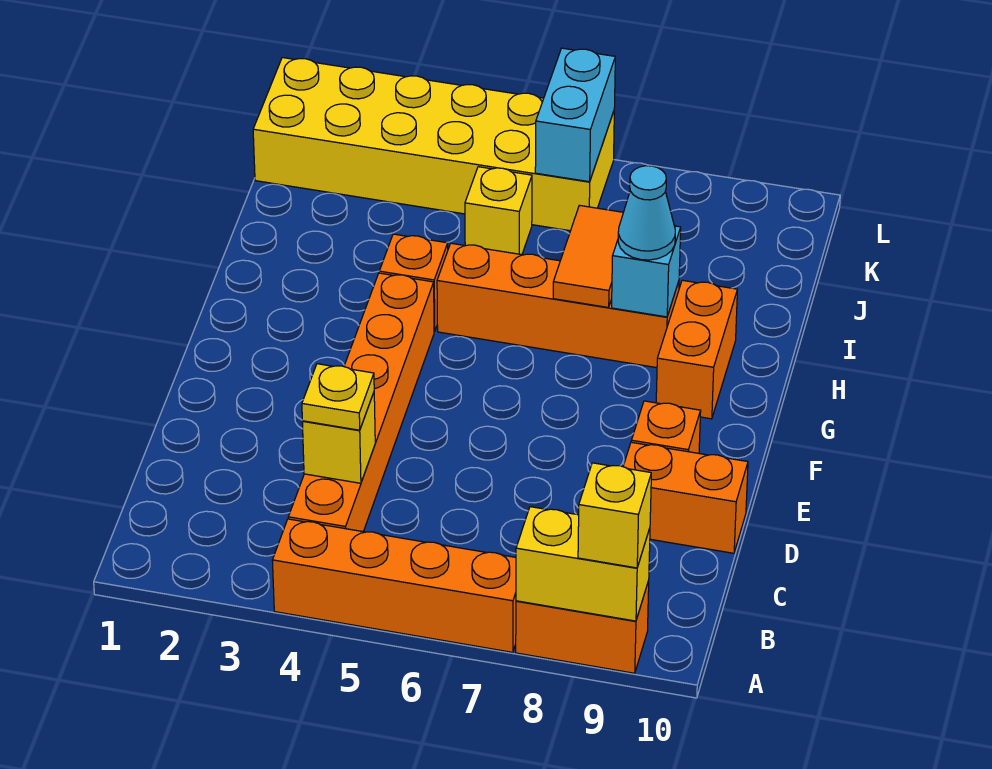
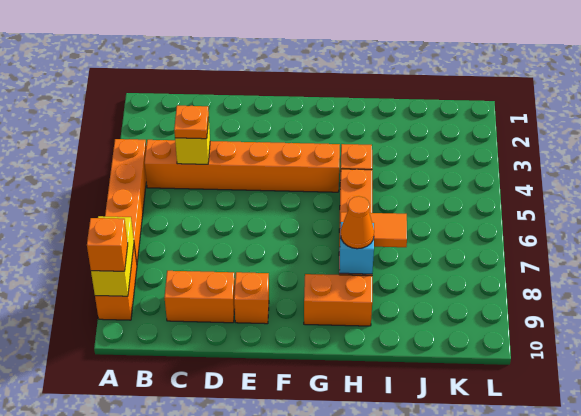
yellow brick A9 level 3 -> orange brick A9 level 3
yellow plate C4 level 3 -> orange plate C4 level 3
orange brick D9:D10 level 1 -> orange brick C9:D9 level 1
cyan cone H8 level 3 -> orange cone H8 level 3
yellow brick J5 level 1 -> none
yellow brick K1:L6 level 1 -> none
cyan brick K6:L6 level 2 -> none

